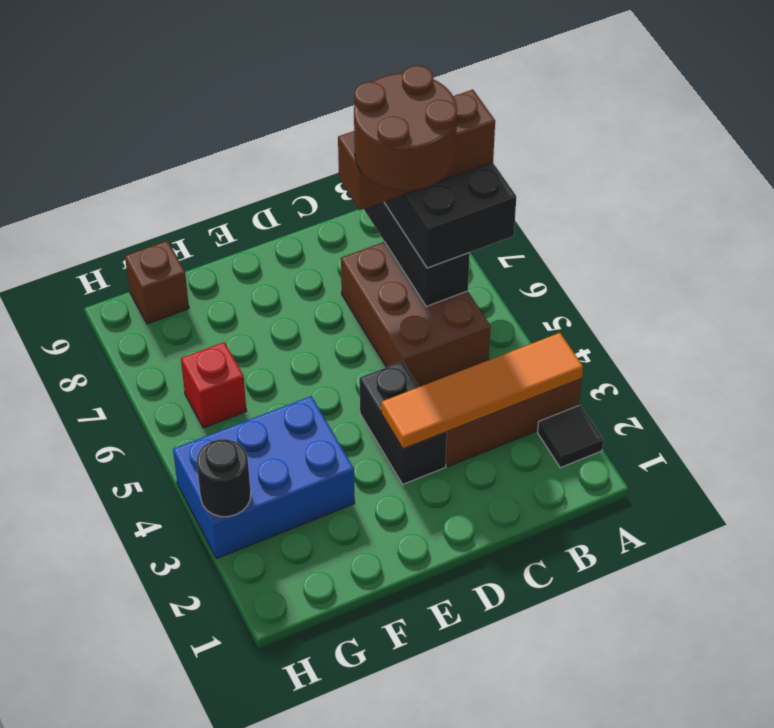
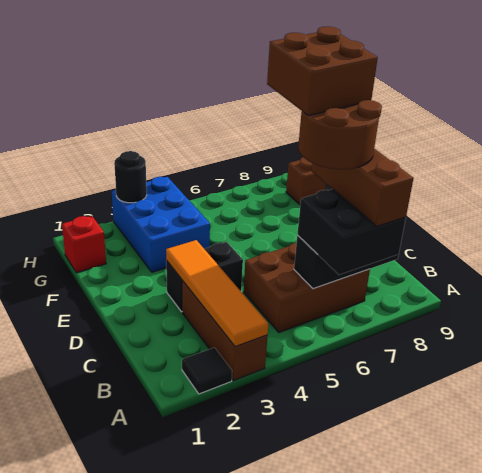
none -> brown brick C6:D7 level 6
red brick G6 level 1 -> red brick G1 level 1

